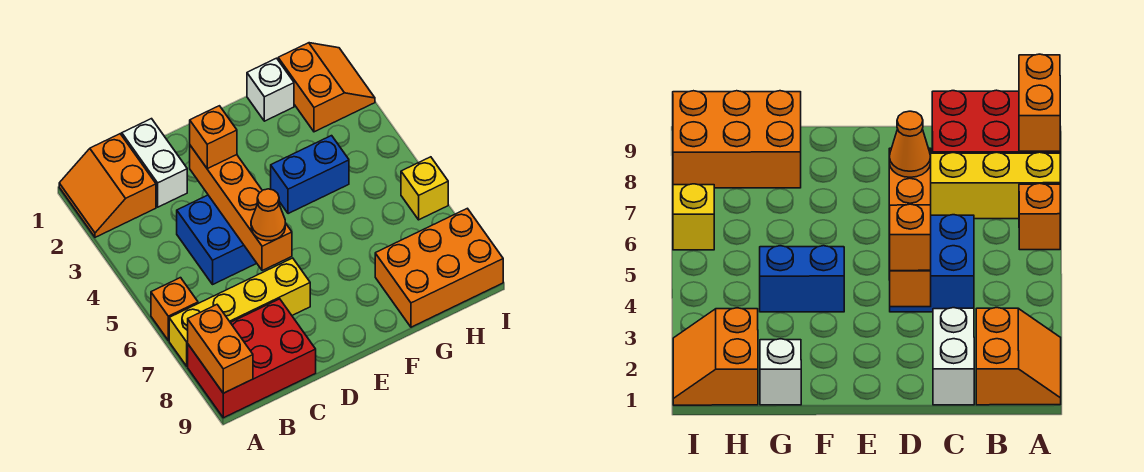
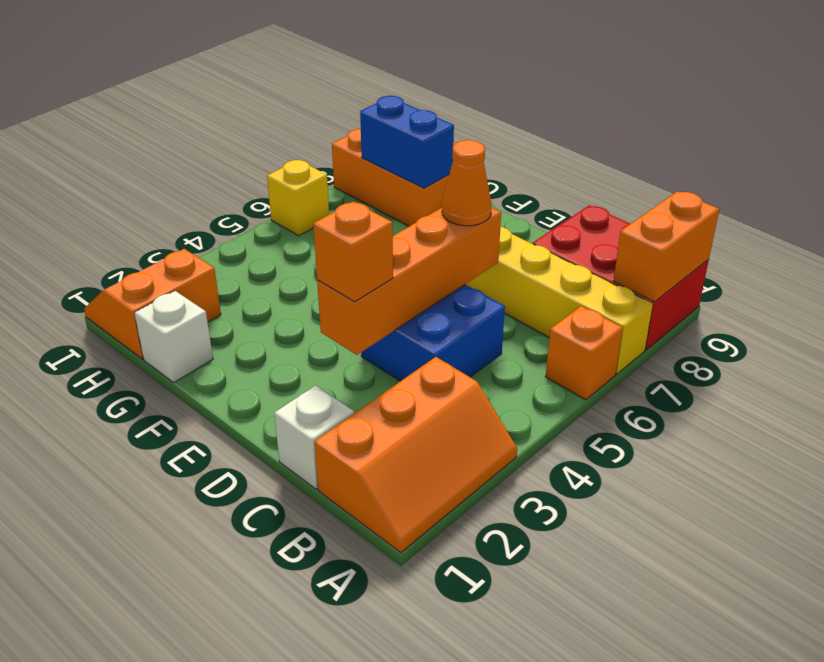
orange slope A1:B2 level 1 top B -> orange slope A1:B3 level 1 top B
white brick C1:C2 level 1 -> white brick C1 level 1
blue brick F4:G4 level 1 -> blue brick G8:H8 level 2

